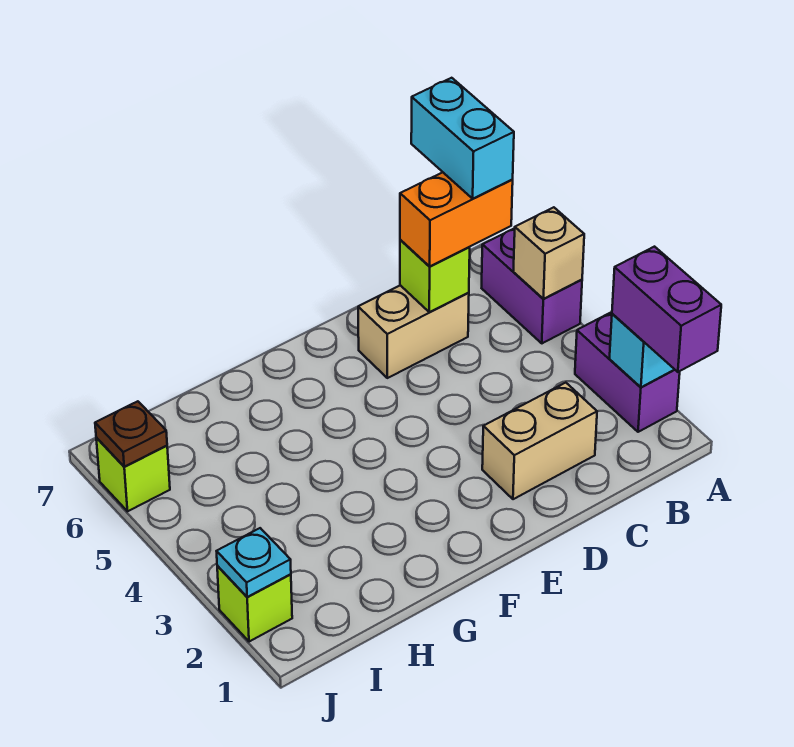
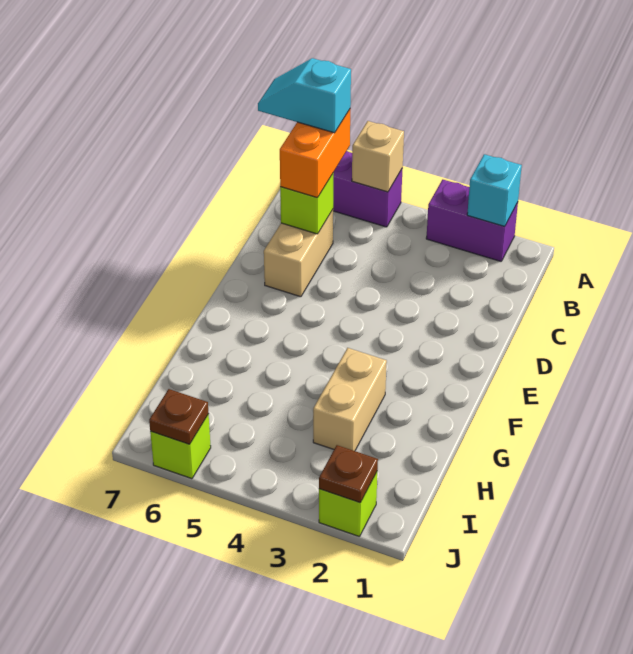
purple brick A1:A2 level 3 -> none
cyan brick B6:B7 level 4 -> cyan slope B6:B7 level 4 top 6
tan brick C2:D2 level 1 -> tan brick G3:H3 level 1
cyan plate J2 level 2 -> brown plate J2 level 2

